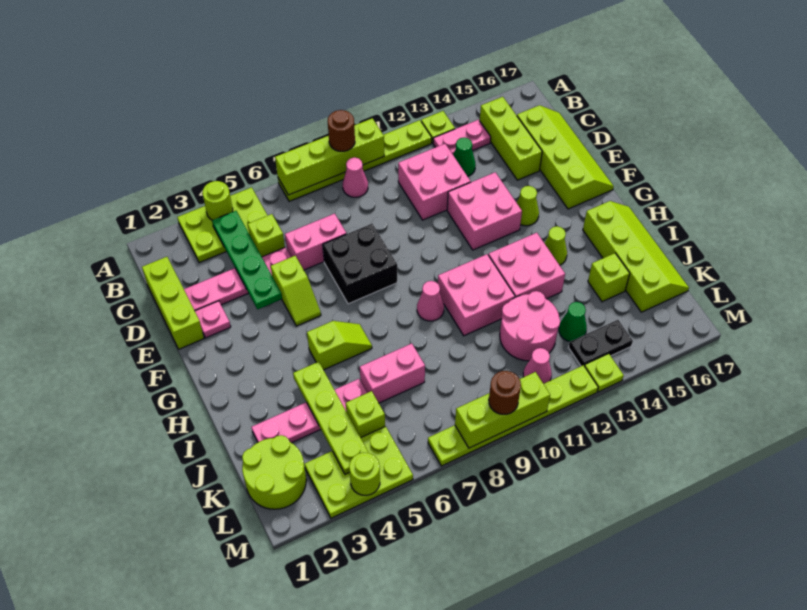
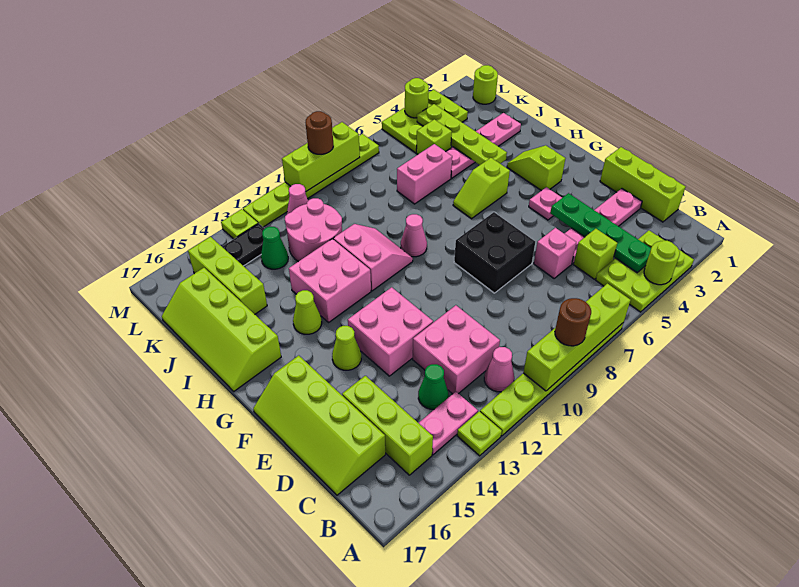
pink cone B9 level 1 -> pink cone B11 level 1
pink brick D6:D7 level 1 -> pink brick D6 level 1
pink plate E2 level 1 -> pink plate F4 level 1
lime slope E5:F5 level 1 top E -> lime slope G3:H3 level 1 top G
pink brick H10:I11 level 1 -> pink slope H10:I11 level 1 top 11
lime brick J15 level 1 -> lime brick J15:L15 level 1
lime round brick K1:L2 level 1 -> lime round brick L1 level 1

